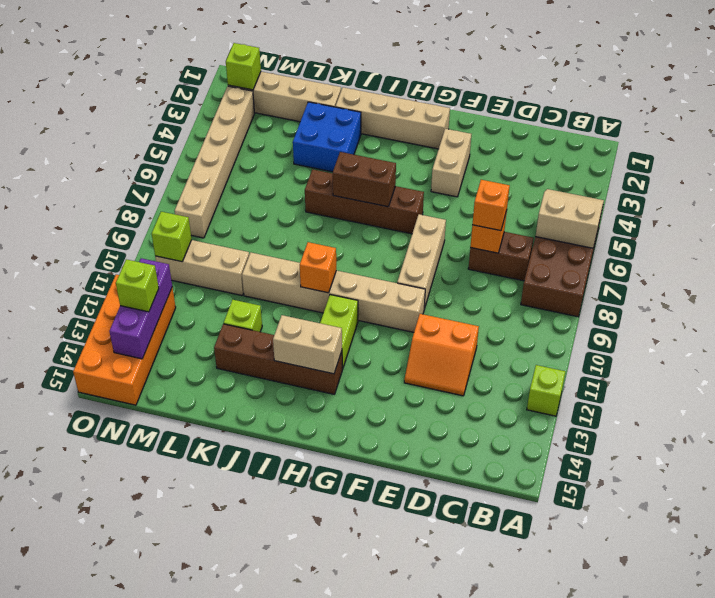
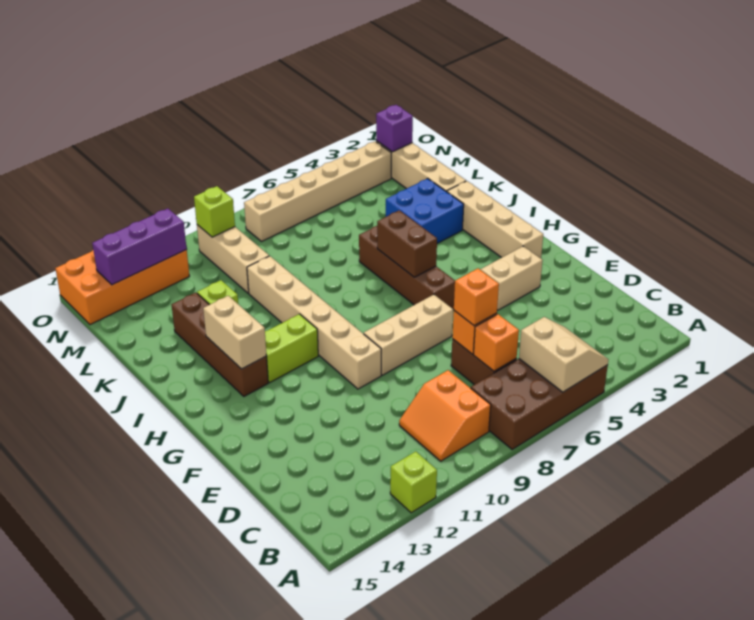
orange slope D11:E12 level 1 top 11 -> orange slope B9:C10 level 1 top 9
orange brick I10 level 2 -> orange brick C7 level 2
lime brick N2 level 2 -> purple brick N2 level 2
lime brick N13 level 3 -> none

